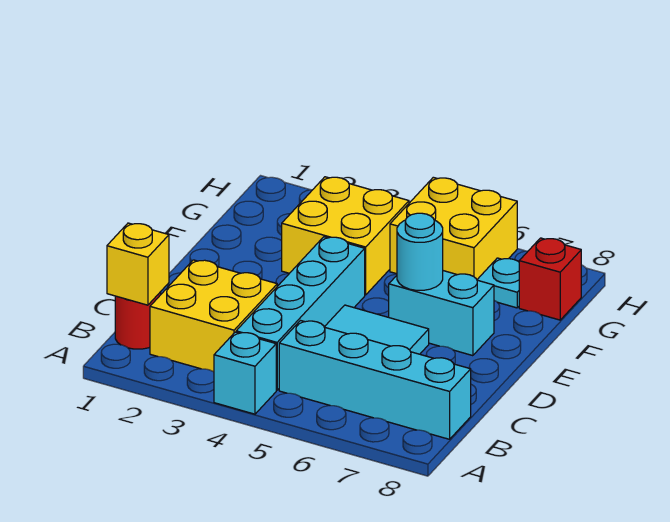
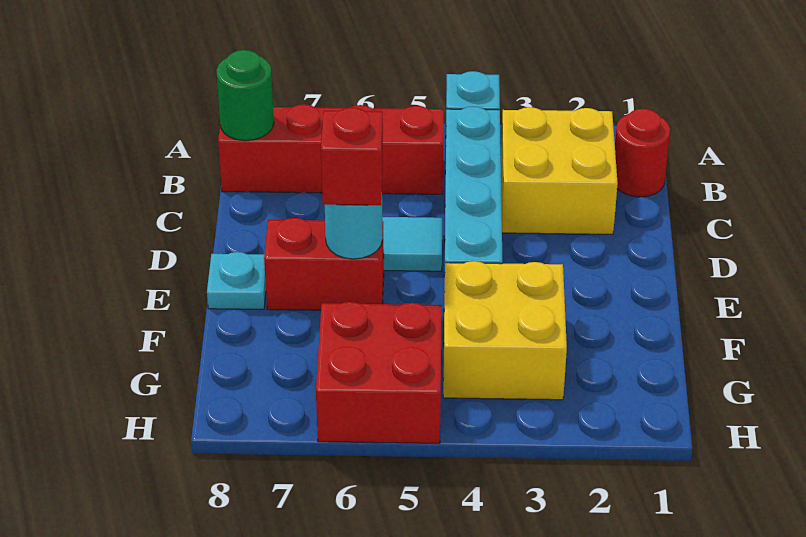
yellow brick B1 level 2 -> none
cyan brick B5:B8 level 1 -> red brick B5:B8 level 1
none -> green round brick B8 level 2
cyan brick E6:E7 level 1 -> red brick E6:E7 level 1
yellow brick G5:H6 level 1 -> red brick G5:H6 level 1
cyan plate G7 level 1 -> cyan plate E8 level 1
red brick G8 level 1 -> red brick E6 level 3

